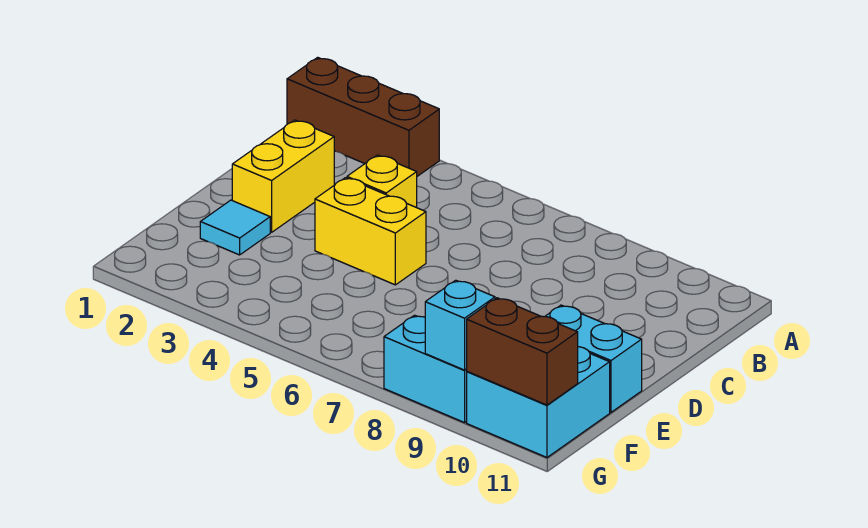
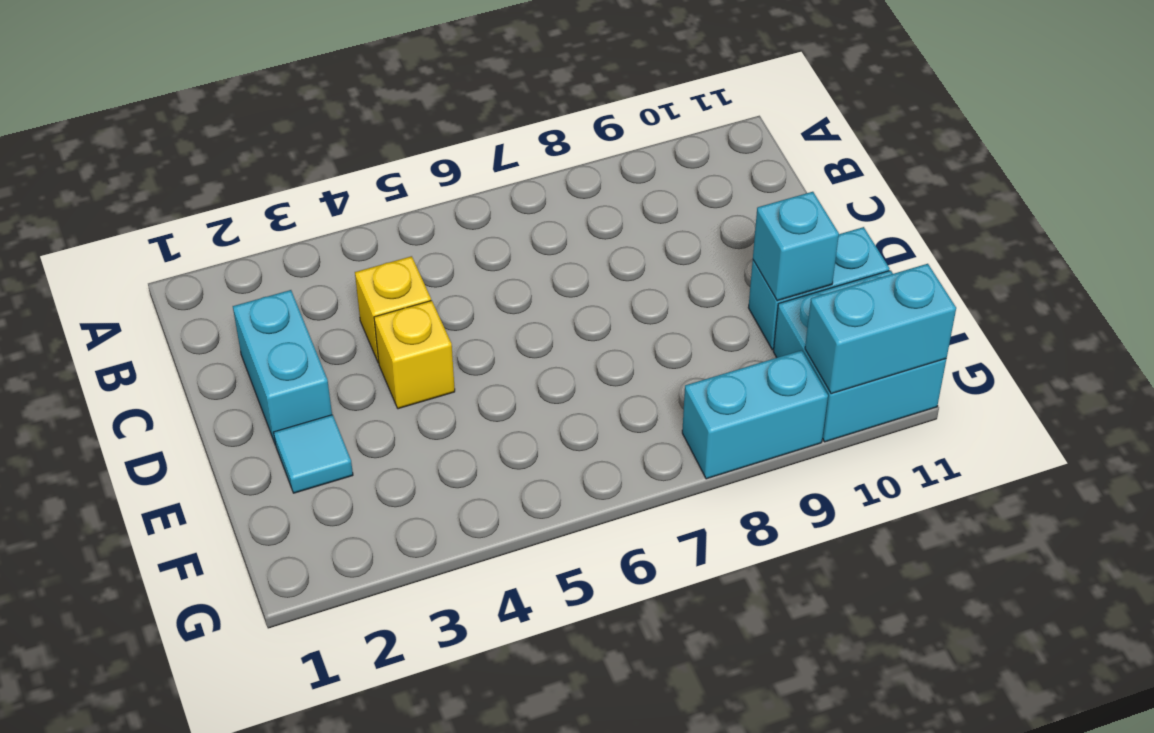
brown brick A1:A3 level 1 -> none
yellow brick C2:D2 level 1 -> cyan brick C2:D2 level 1
yellow brick D4:D5 level 1 -> yellow brick D4 level 1
cyan brick G9 level 2 -> cyan brick E10 level 2
brown brick G10:G11 level 2 -> cyan brick G10:G11 level 2

